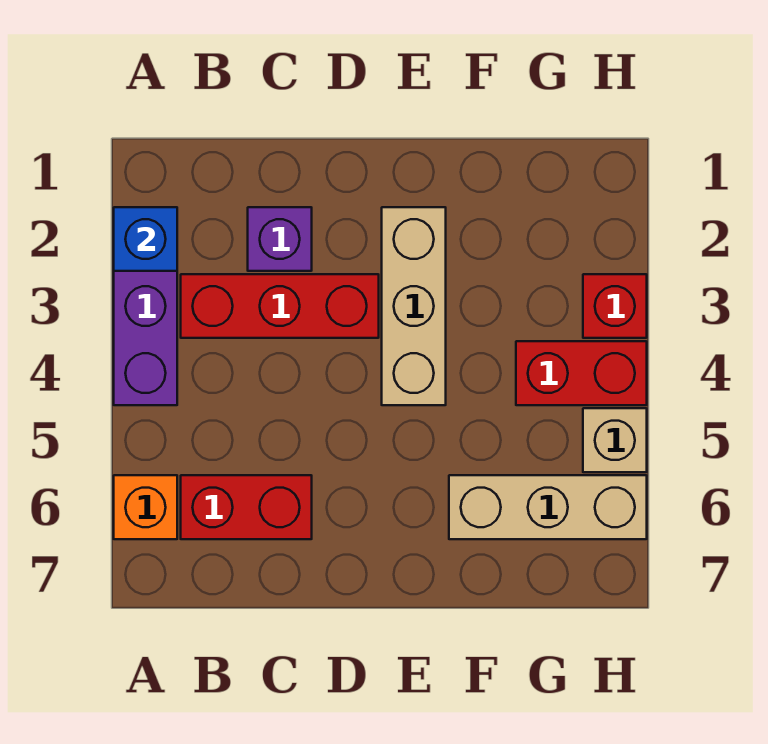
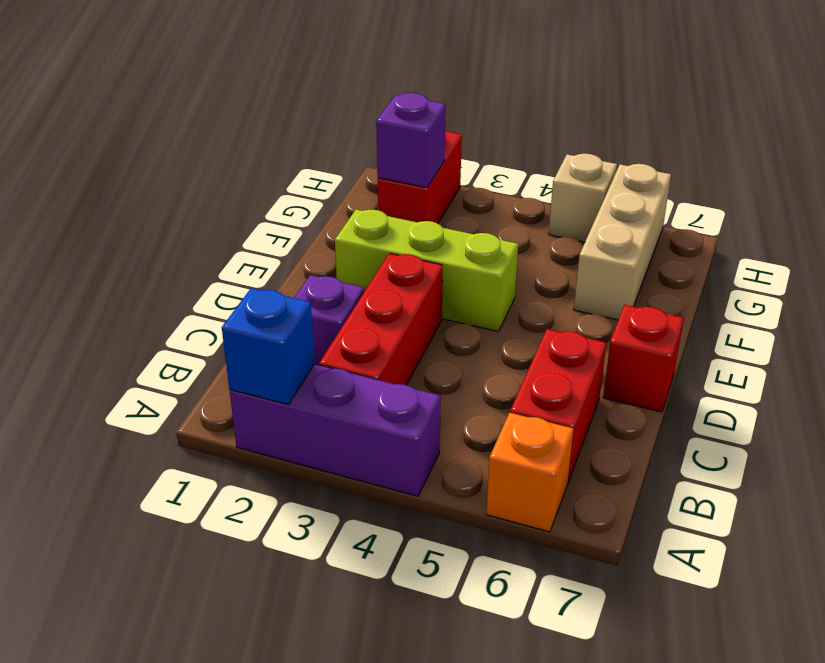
tan brick E2:E4 level 1 -> lime brick E2:E4 level 1
none -> purple brick G2 level 2
red brick G4:H4 level 1 -> red brick G2:H2 level 1
red brick H3 level 1 -> red brick D7 level 1

